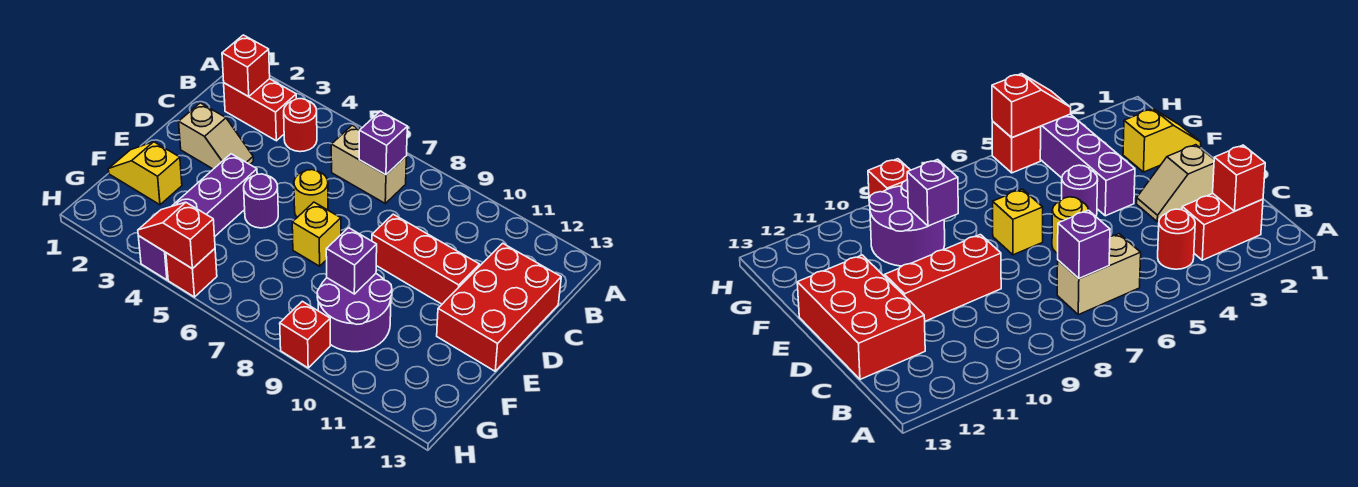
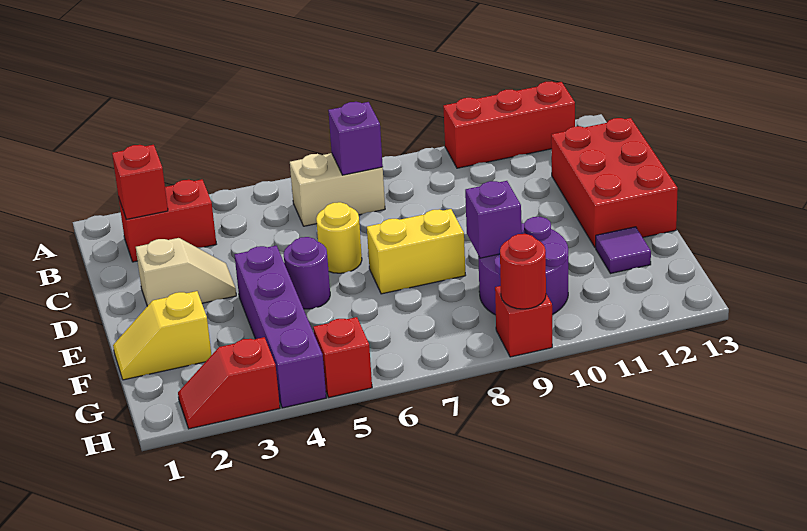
red round brick B4 level 1 -> red round brick H9 level 2
red brick D9:D11 level 1 -> red brick A10:A12 level 1
yellow brick E7 level 1 -> yellow brick E7:E8 level 1
none -> purple tile F12 level 1
red slope H4:H5 level 2 top 5 -> red slope H2:H3 level 1 top 3

